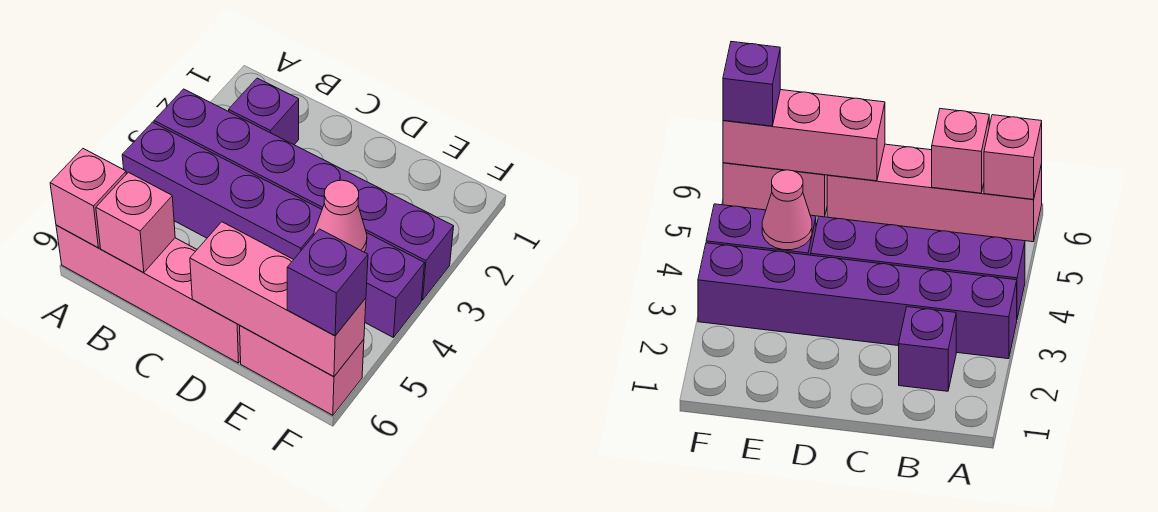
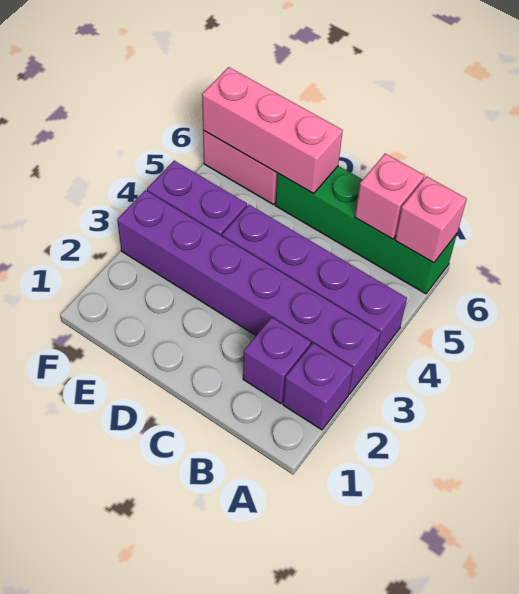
pink brick A6:D6 level 1 -> green brick A6:D6 level 1
pink cone E4 level 2 -> none
purple brick F6 level 3 -> purple brick A2 level 1

